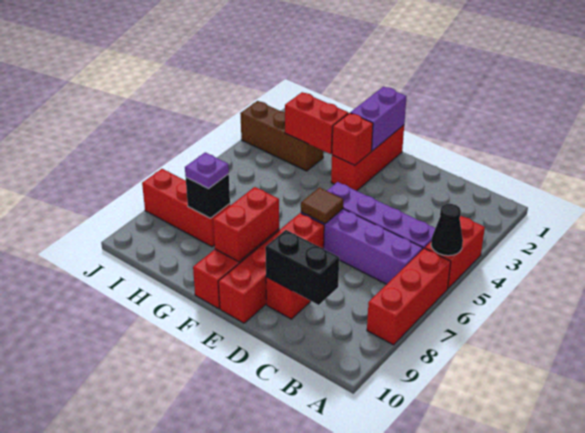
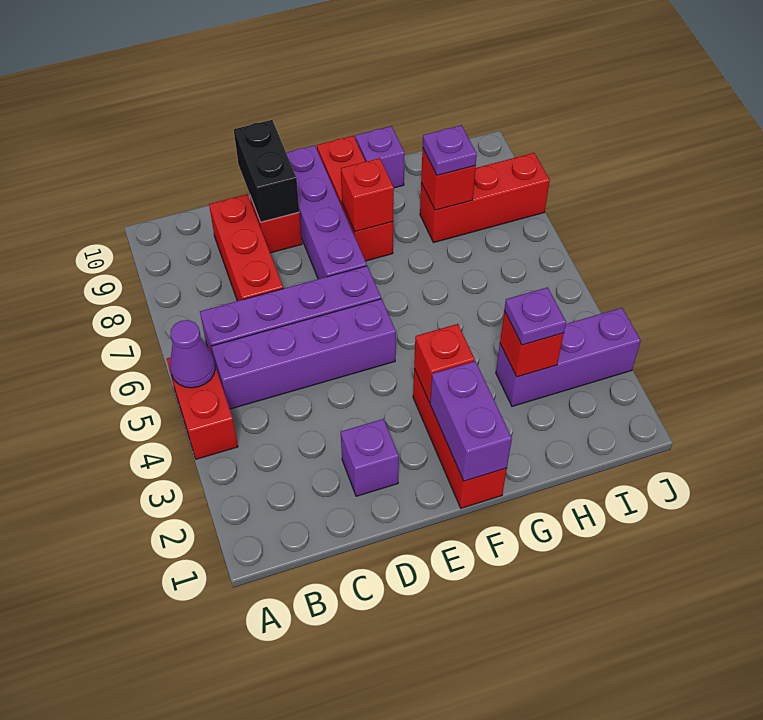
black cone A5 level 2 -> purple cone A5 level 2
red brick A6:A8 level 1 -> red brick C7:C9 level 1
black brick C9:D9 level 2 -> black brick D9:D10 level 2
none -> purple brick D2 level 1
brown tile E6 level 2 -> none
red brick E7:E10 level 1 -> purple brick E7:E10 level 1
red brick F8:F9 level 2 -> red brick F8 level 2
red brick G3:H3 level 2 -> red brick H3 level 2
none -> purple brick G10 level 1
brown brick H3:J3 level 1 -> purple brick H3:J3 level 1
none -> purple plate H3 level 3
black brick H8 level 2 -> red brick H8 level 2

